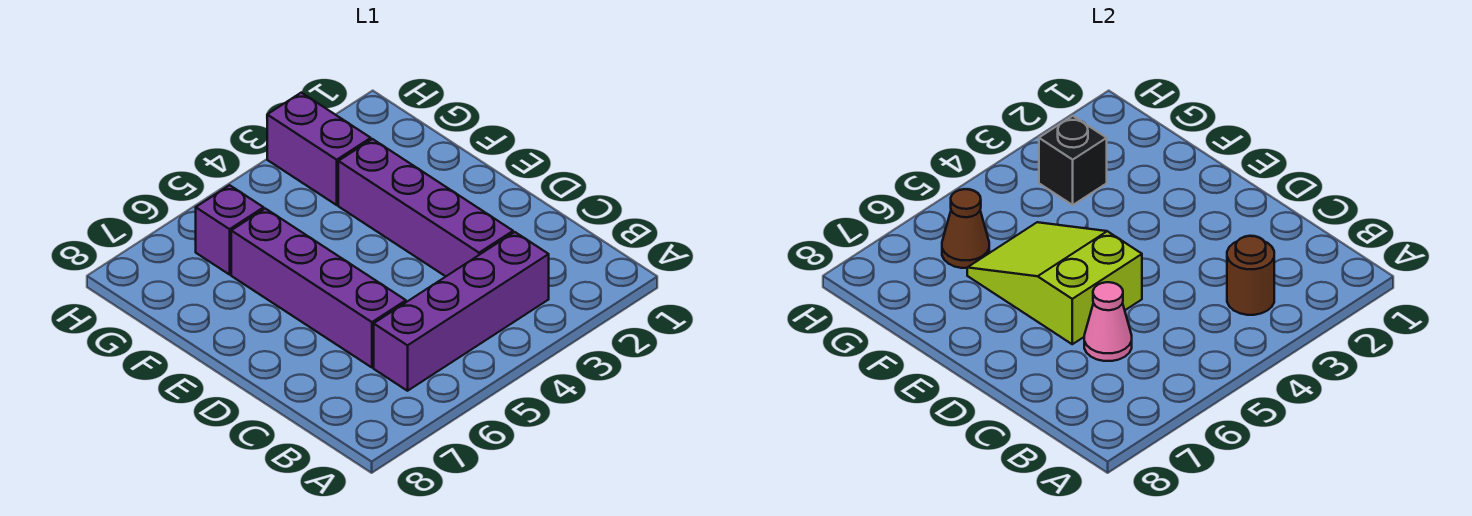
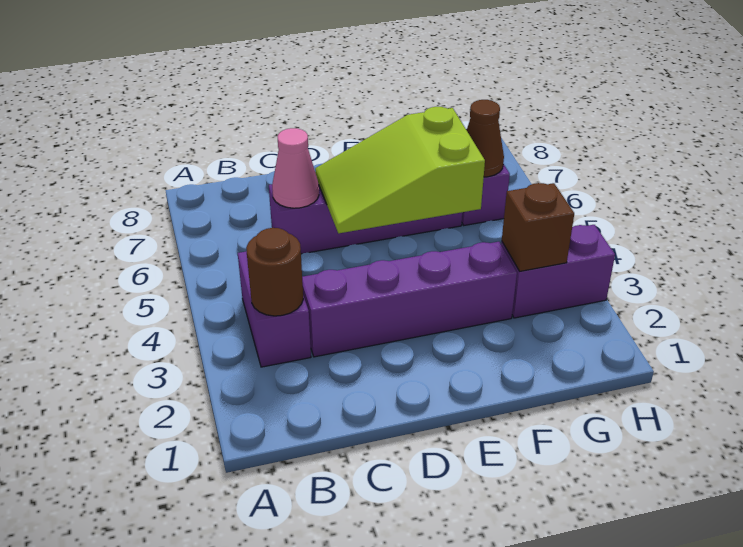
purple brick B3:B6 level 1 -> purple brick B3:B4 level 1
lime slope D5:F6 level 2 top D -> lime slope D5:F6 level 2 top F
black brick G3 level 2 -> brown brick G3 level 2

